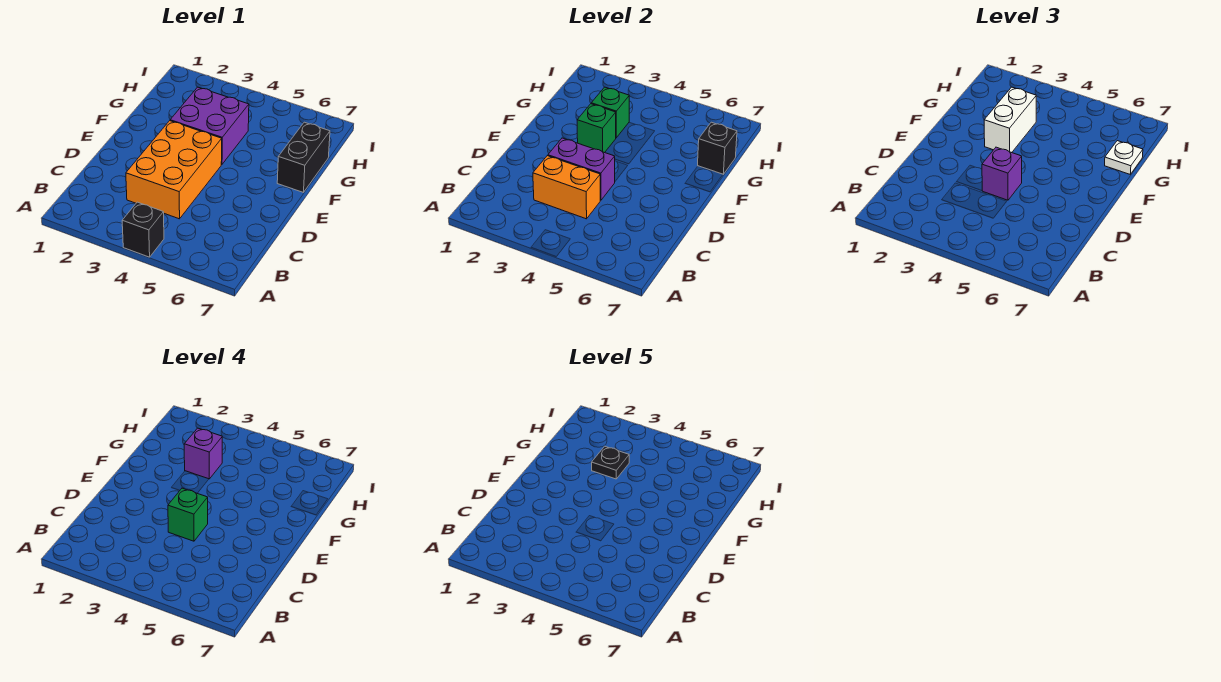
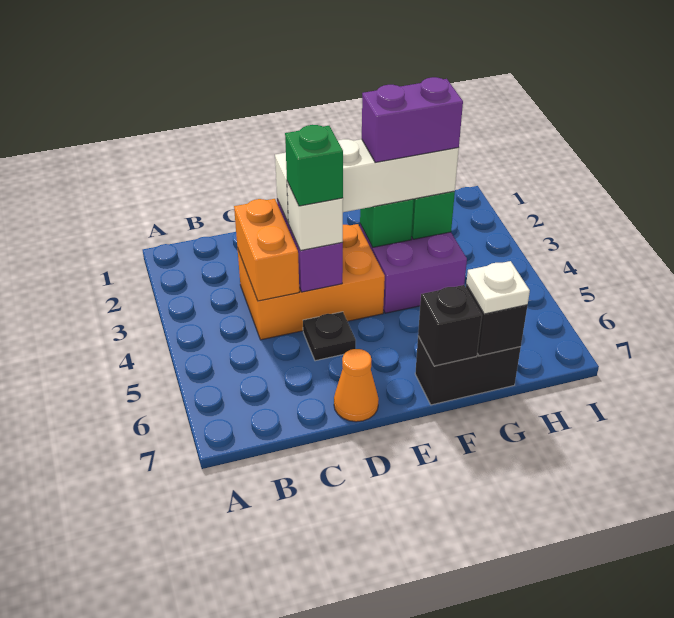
black brick A4 level 1 -> black brick F7 level 2
purple brick D4 level 3 -> white brick D4 level 3
none -> orange cone D7 level 1
white brick F3:G3 level 3 -> white brick D3:G3 level 3
purple brick G3 level 4 -> purple brick F3:G3 level 4
black plate G3 level 5 -> black plate D5 level 1

